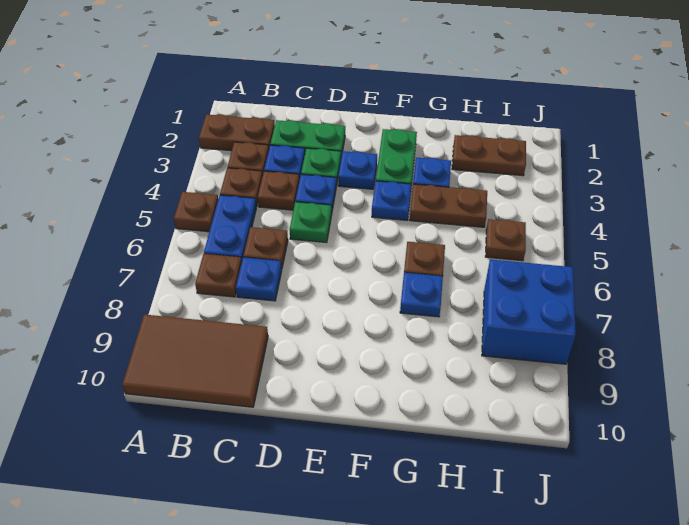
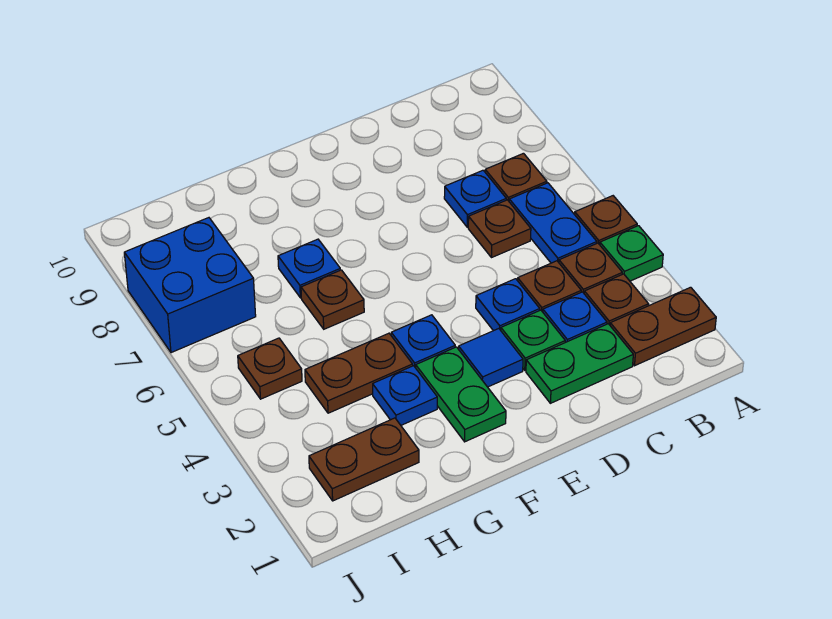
brown tile A9:C10 level 1 -> none
green plate D5 level 1 -> green plate A4 level 1
blue plate E3 level 1 -> blue tile E3 level 1

